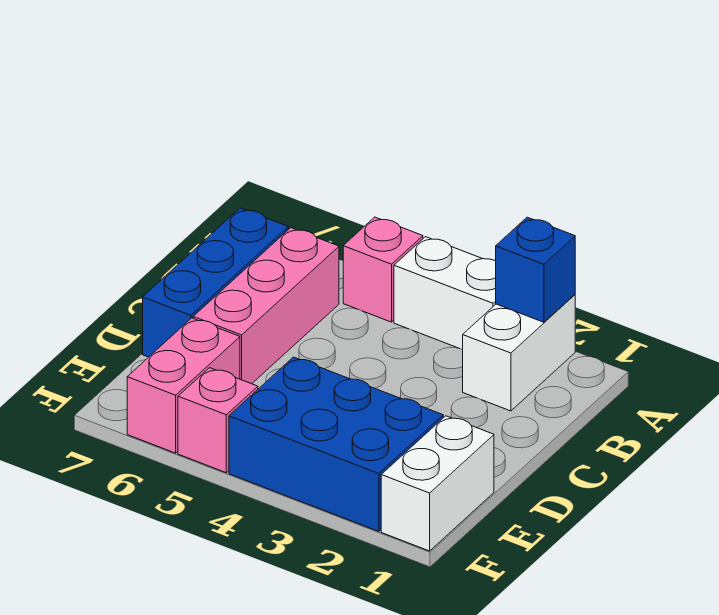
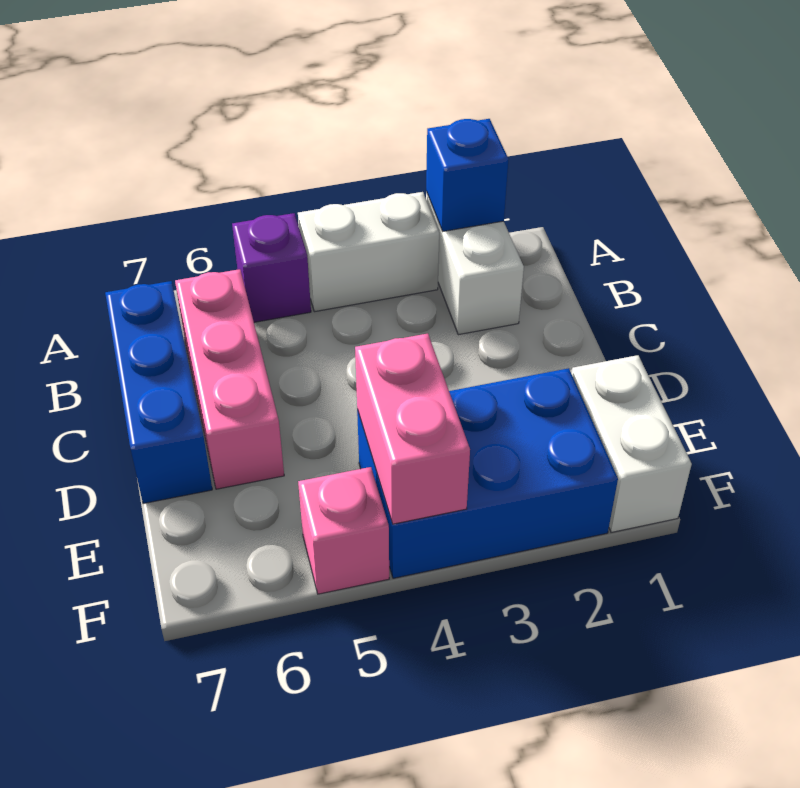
pink brick A5 level 1 -> purple brick A5 level 1
pink brick E6:F6 level 1 -> pink brick E4:F4 level 2

